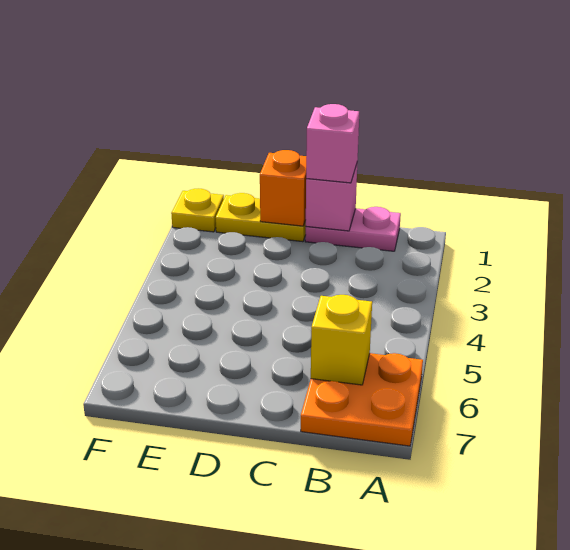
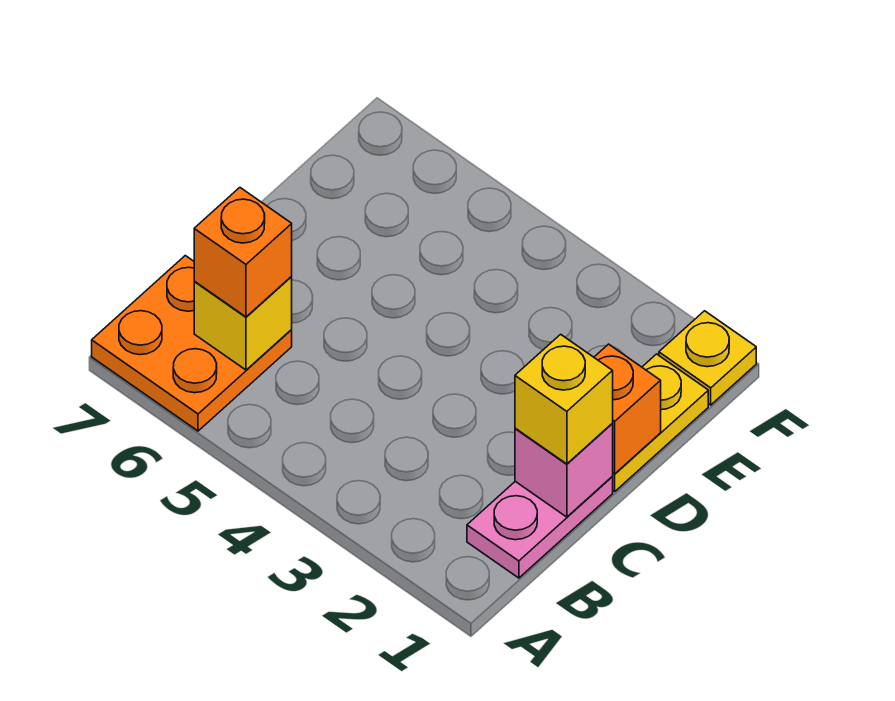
none -> orange brick B6 level 3
pink brick C1 level 3 -> yellow brick C1 level 3

